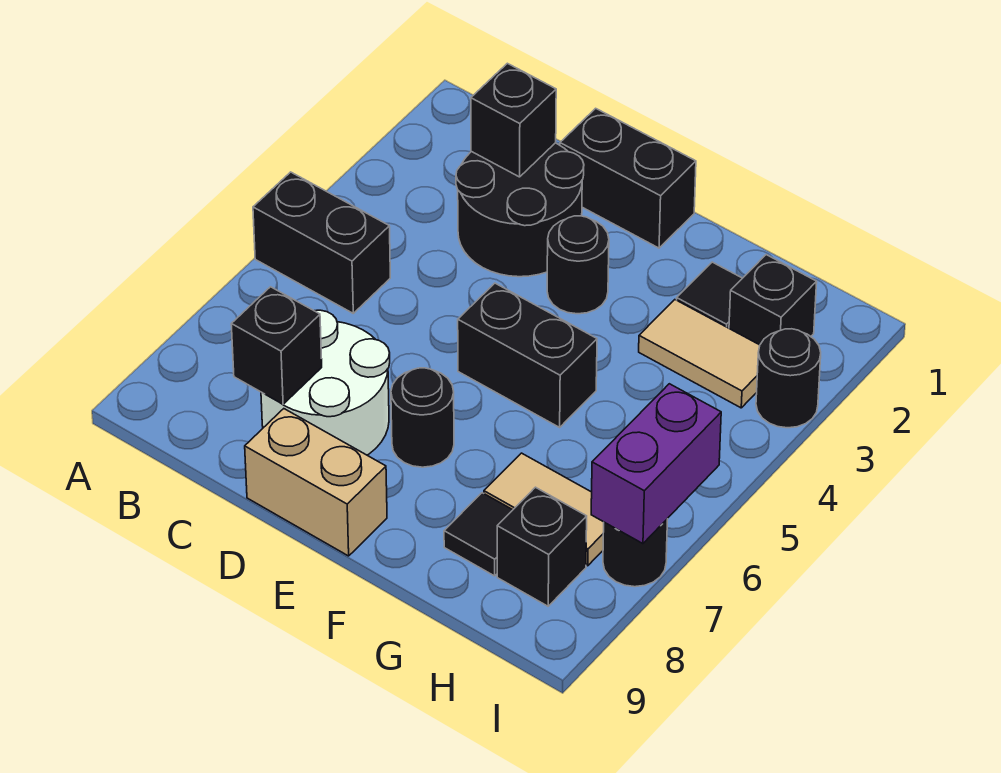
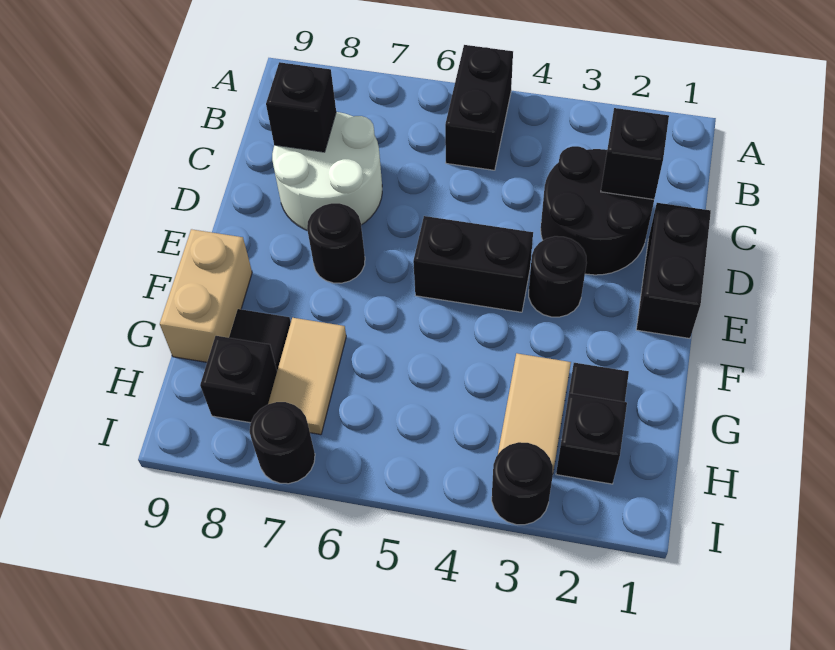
tan brick D9:E9 level 1 -> tan brick F9:G9 level 1
black brick E5:F5 level 1 -> black brick E4:E5 level 1
purple brick I6:I7 level 2 -> none

